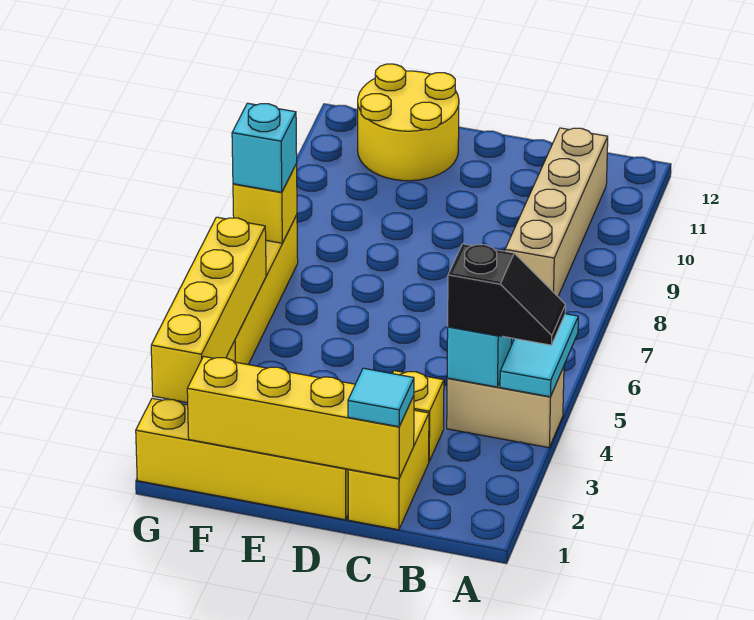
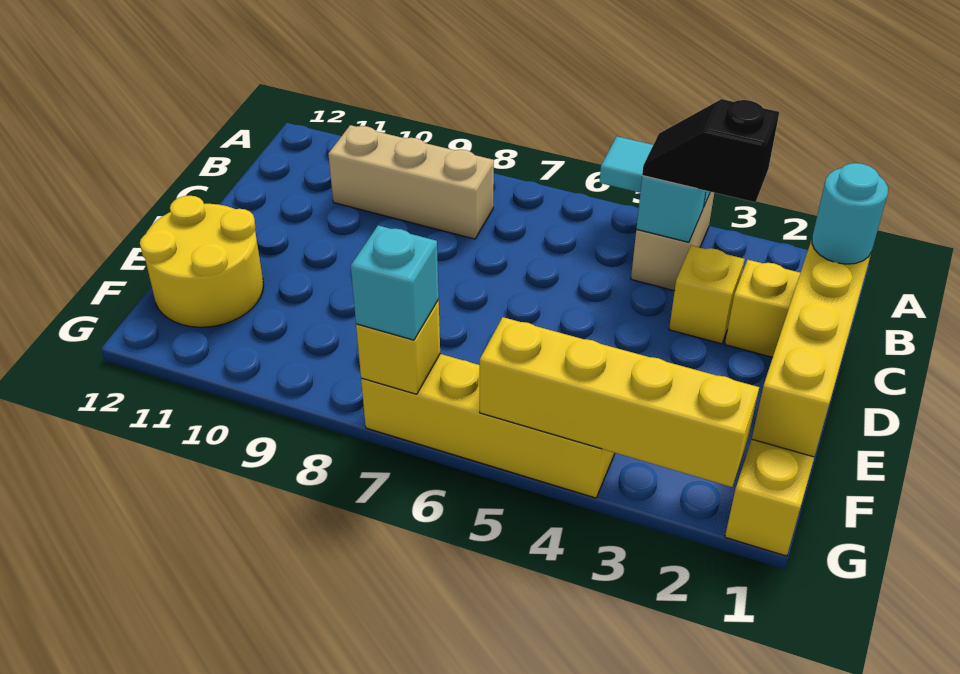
black slope A4:B4 level 3 top B -> black slope B3:B4 level 3 top 3
tan brick B8:B11 level 1 -> tan brick B8:B10 level 1
cyan tile C1 level 3 -> cyan round brick C1 level 3

